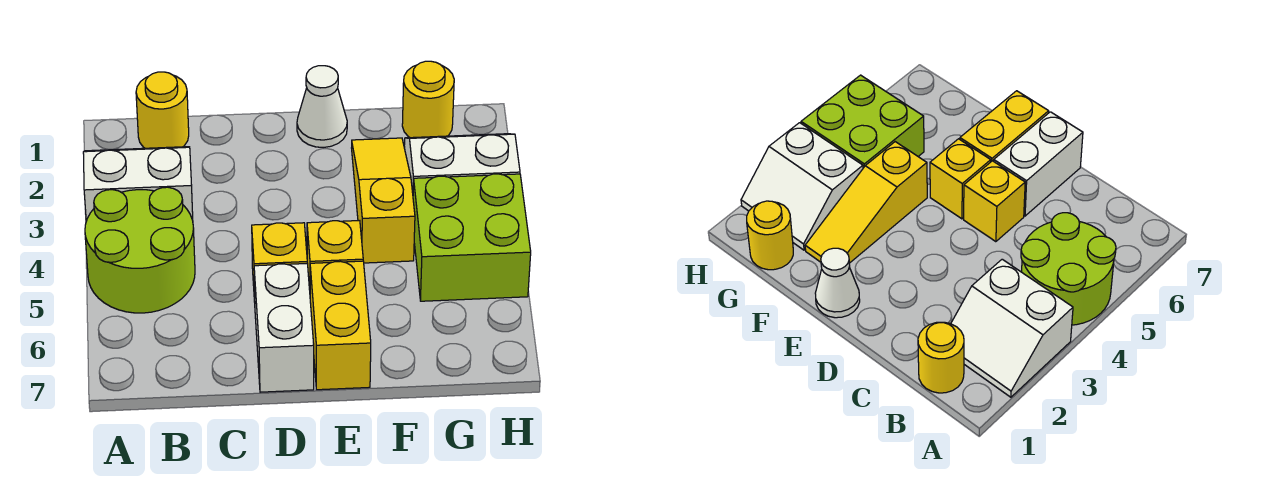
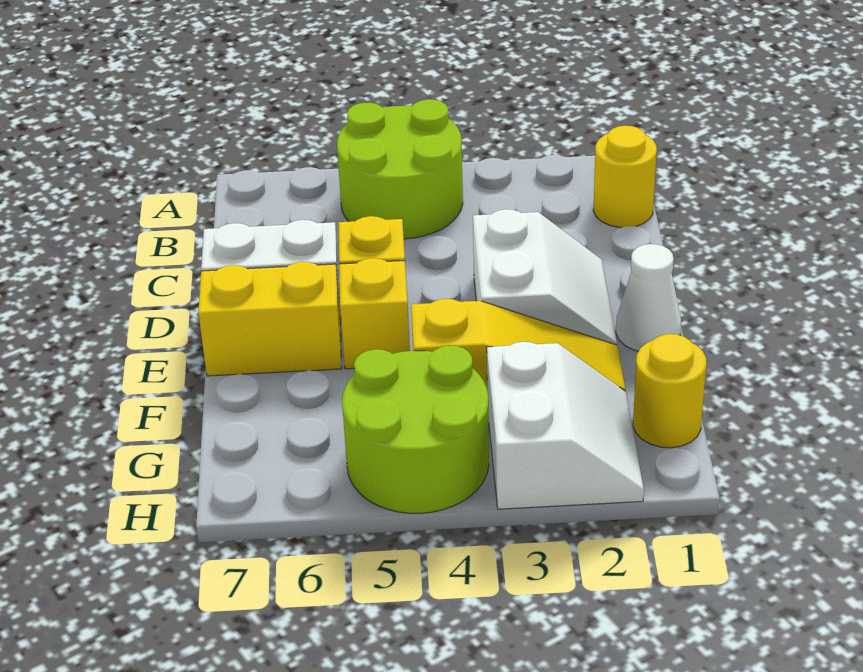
white slope A2:B3 level 1 top 3 -> white slope D2:E3 level 1 top 3
lime brick G4:H5 level 1 -> lime round brick G4:H5 level 1

